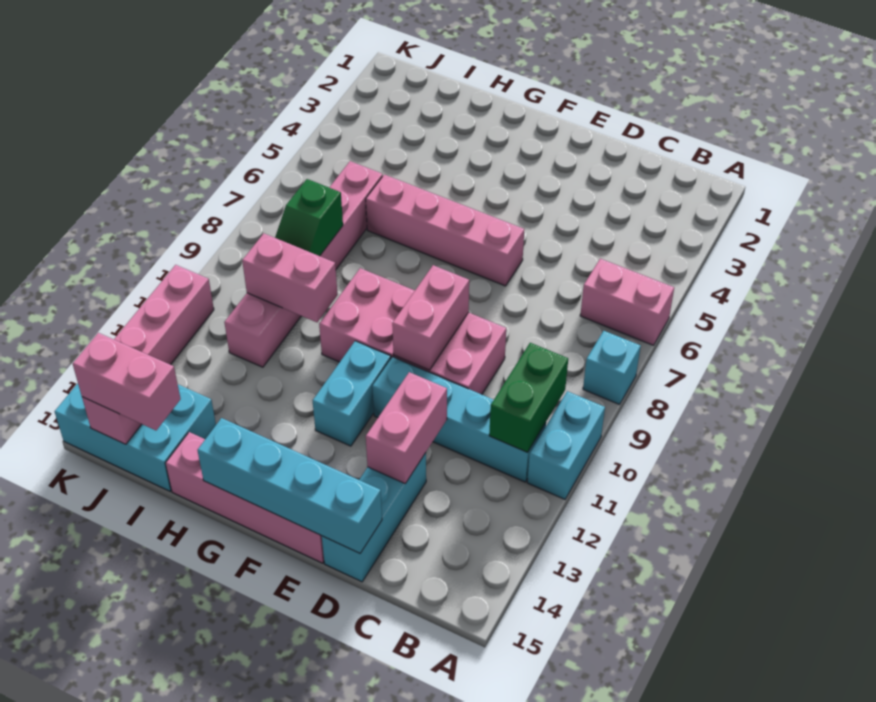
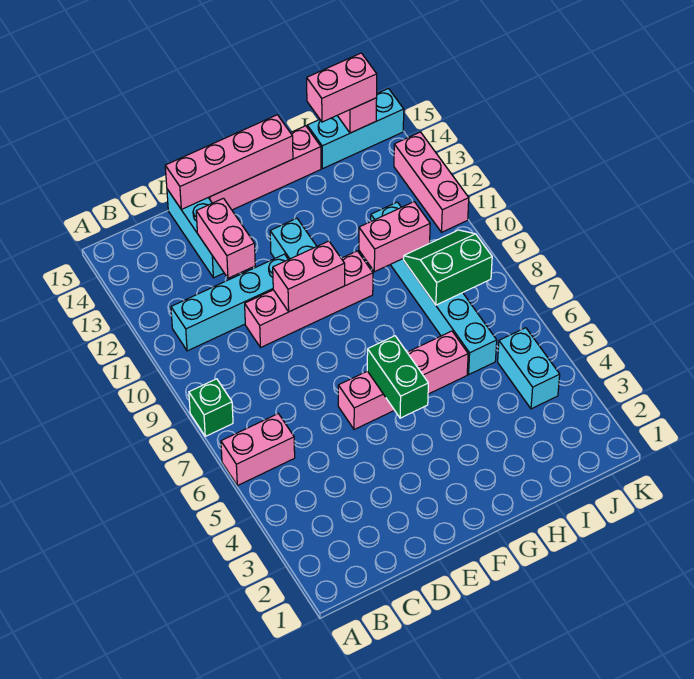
cyan brick A8 level 1 -> green brick A8 level 1
cyan brick A10:A11 level 1 -> cyan brick J4:J5 level 1
green brick B10:B11 level 2 -> green brick F5:F6 level 2
pink brick D9:G10 level 1 -> pink brick D10:G10 level 1
cyan brick D15:G15 level 2 -> pink brick D15:G15 level 2
pink brick E9:E10 level 2 -> pink brick E10:F10 level 2
pink brick I6:I11 level 1 -> cyan brick I6:I11 level 1
green slope I8:I9 level 2 top 8 -> green slope I8:J9 level 2 top 8
cyan brick I14:K15 level 1 -> cyan brick I15:K15 level 1

